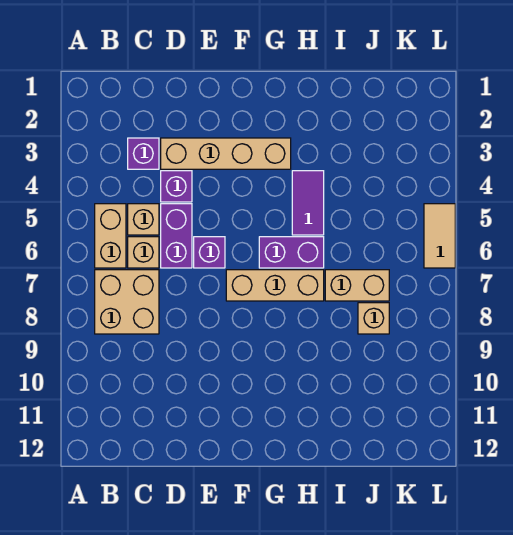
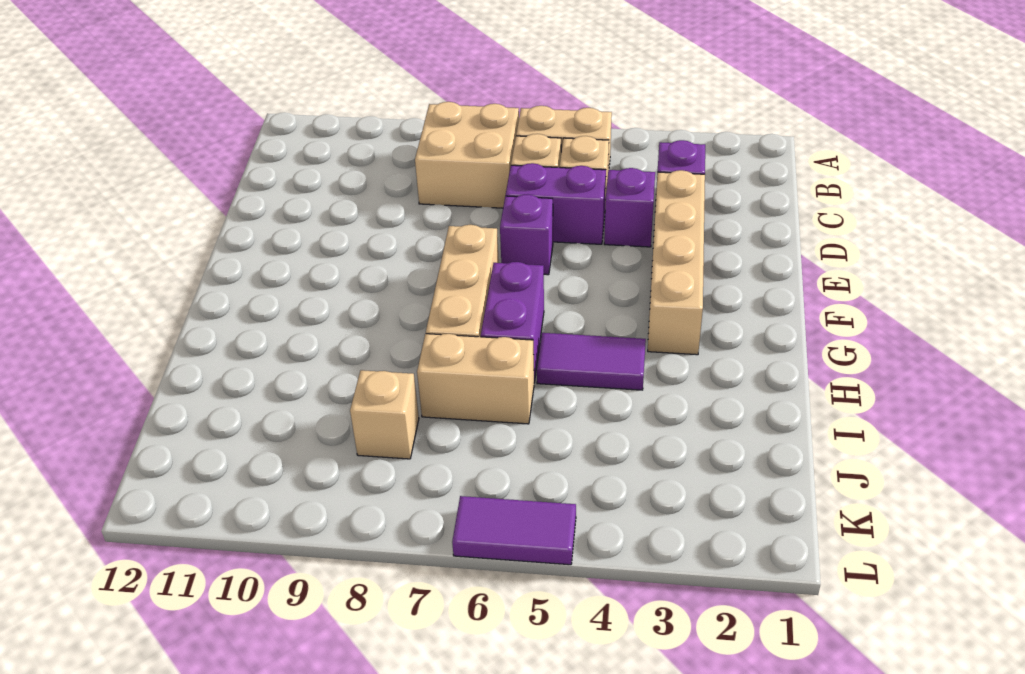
tan brick I7:J7 level 1 -> tan brick I6:I7 level 1
tan tile L5:L6 level 1 -> purple tile L5:L6 level 1

